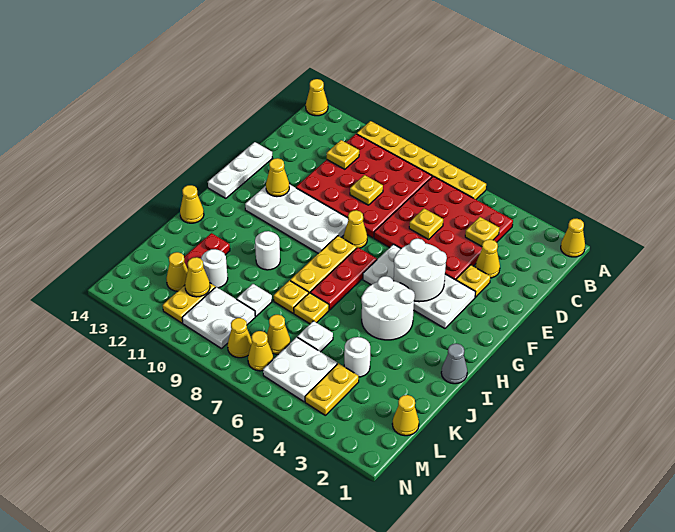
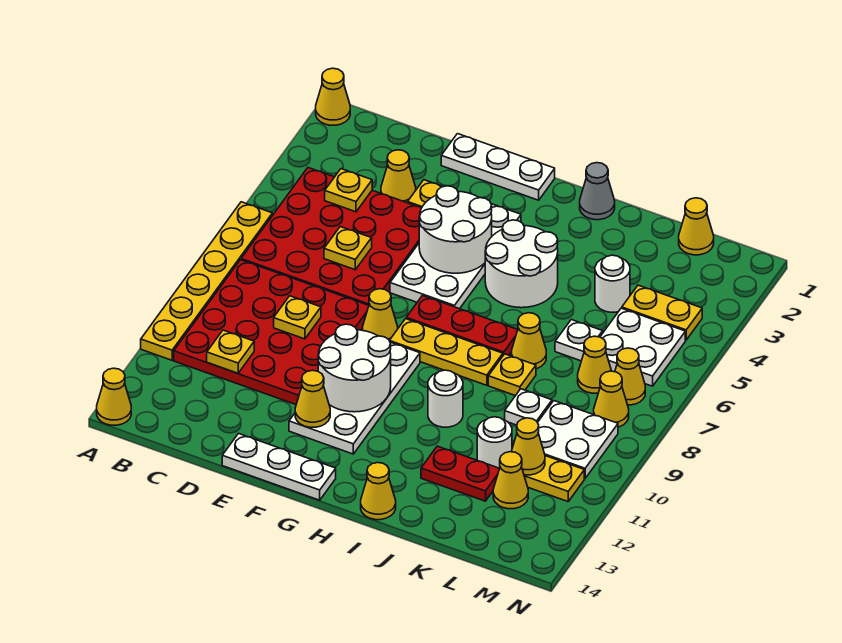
none -> white plate E1:G1 level 1
none -> white round brick F10:G11 level 2
yellow plate J7 level 1 -> yellow cone J7 level 1

